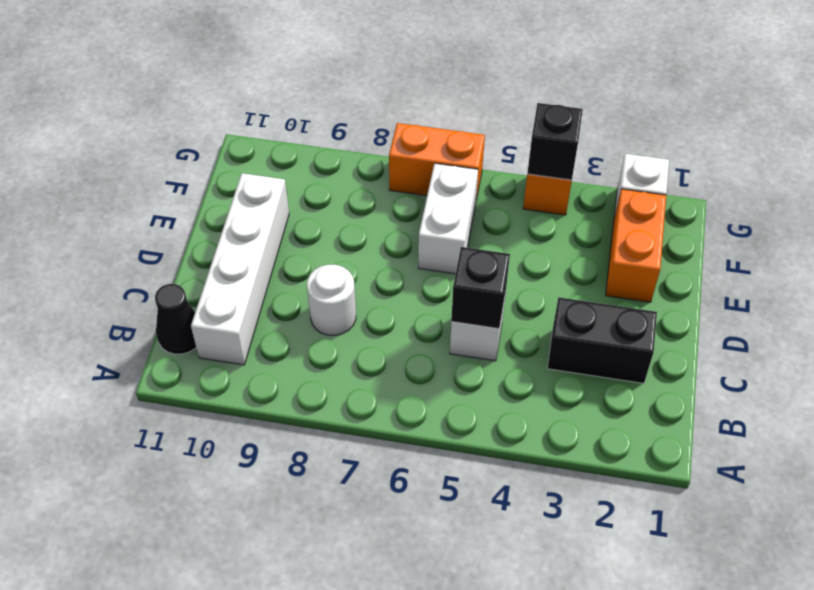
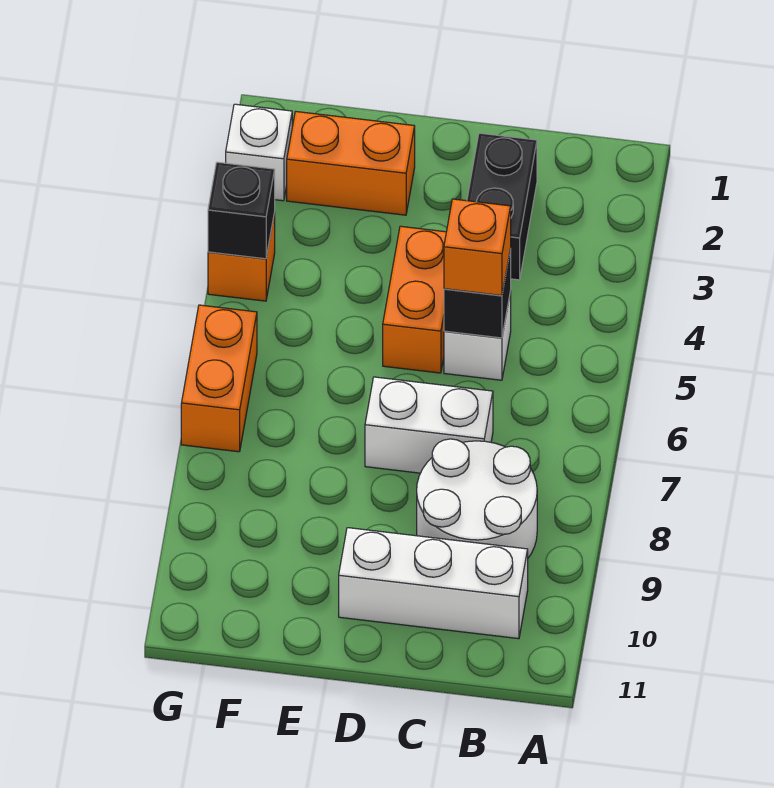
white brick B10:E10 level 1 -> white brick B10:D10 level 1
black cone B11 level 1 -> none
none -> orange brick C5 level 3
white round brick C8 level 1 -> white round brick B8:C9 level 1
none -> orange brick D4:D5 level 1
white brick E6:F6 level 1 -> white brick C7:D7 level 1

